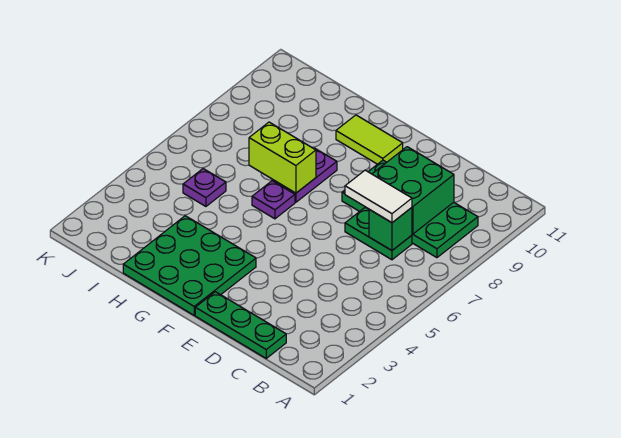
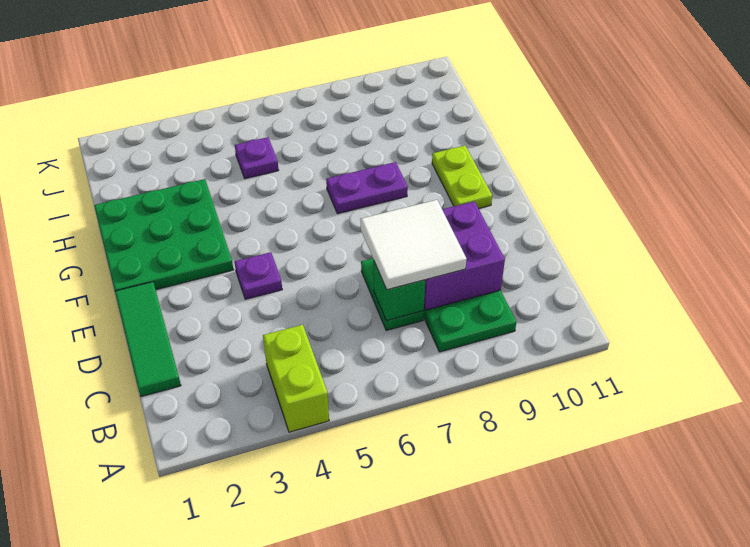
green plate C1:E1 level 1 -> green tile C1:E1 level 1
white tile C7:D7 level 3 -> white tile C7:D8 level 3
green brick C8:D9 level 2 -> purple brick C8:D9 level 2
lime tile F10:G10 level 1 -> lime plate F10:G10 level 1
purple plate G6 level 1 -> purple plate E4 level 1
lime brick G7:H7 level 2 -> lime brick A4:B4 level 1

